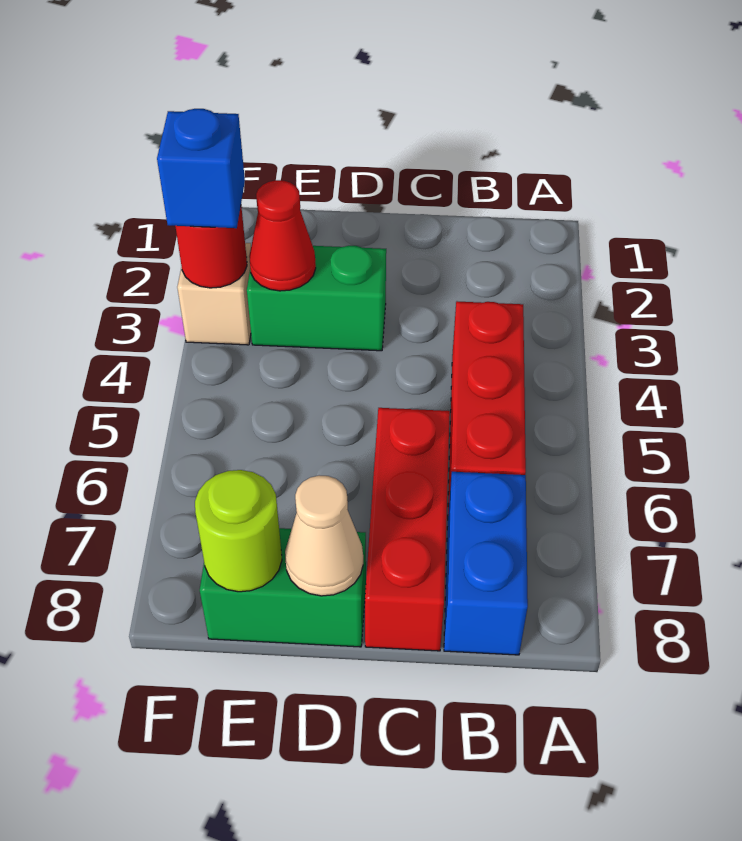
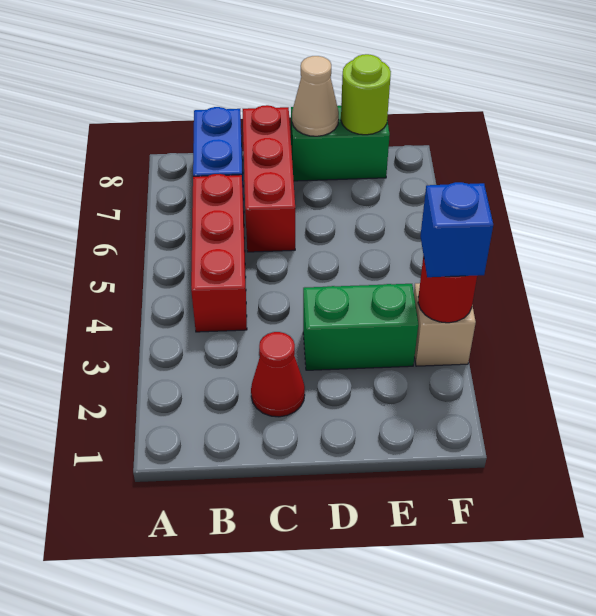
red cone E3 level 2 -> red cone C2 level 1

